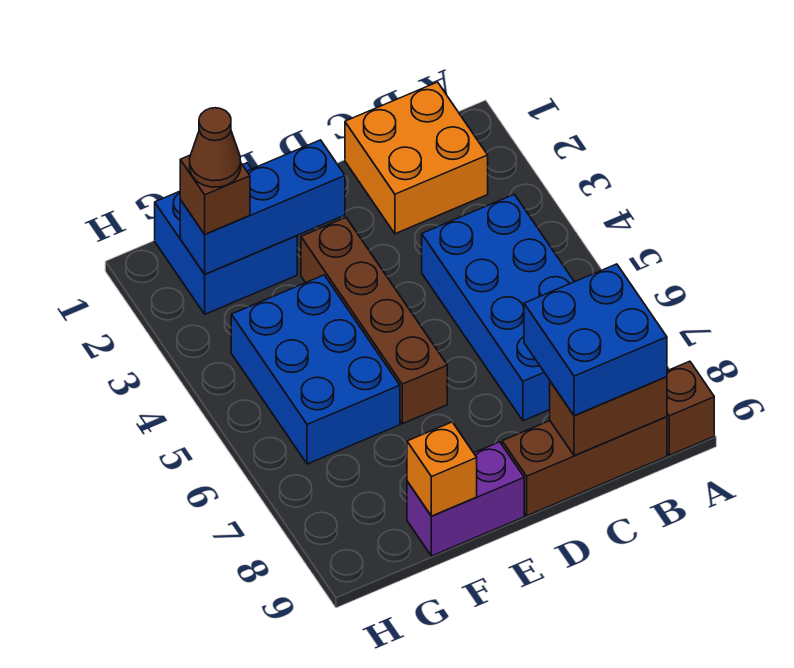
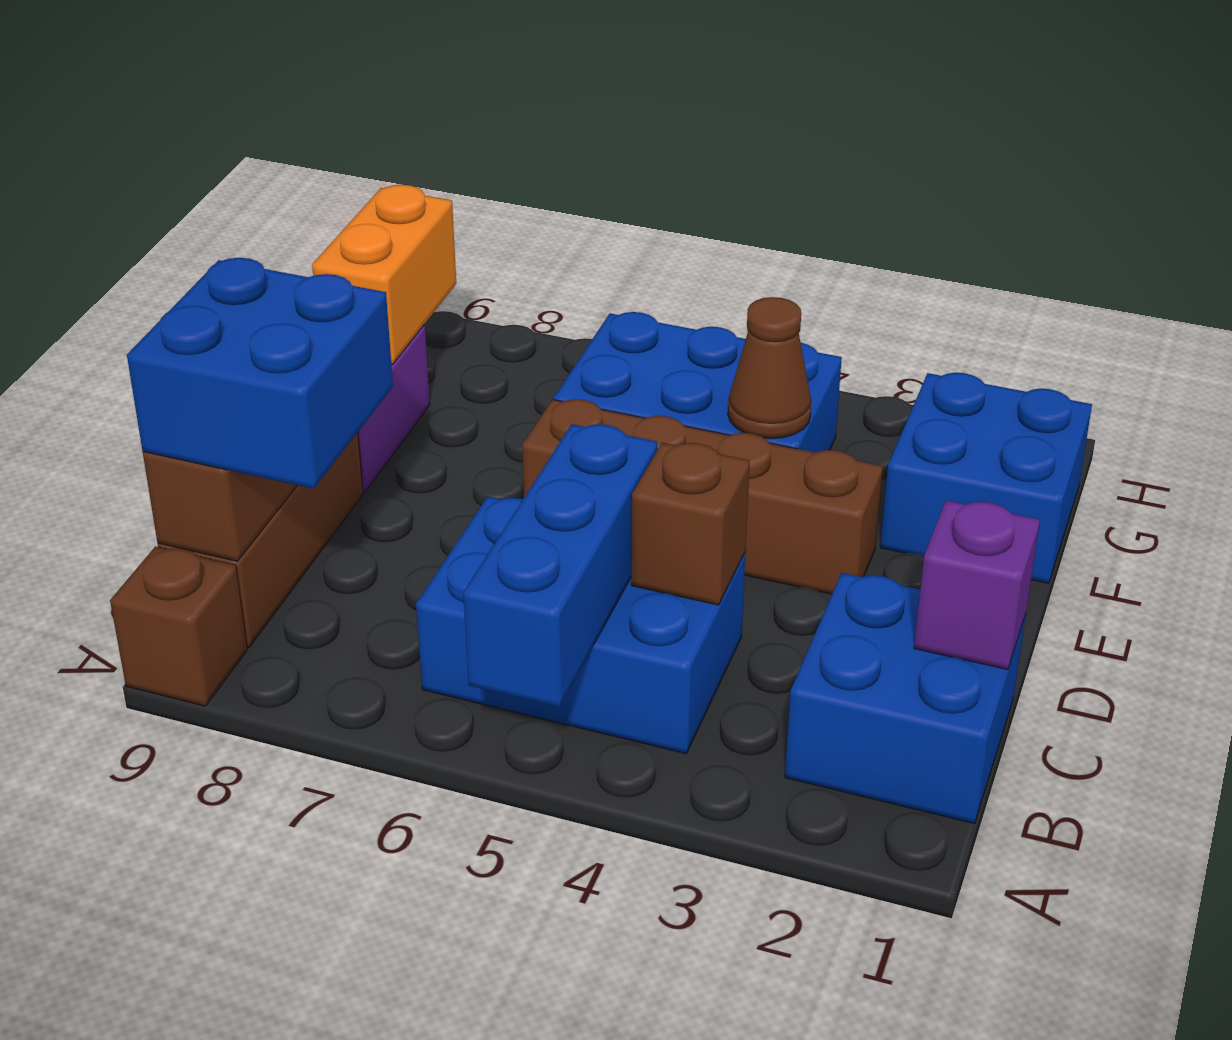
orange brick B1:C2 level 1 -> blue brick B1:C2 level 1
blue brick B4:C7 level 1 -> blue brick B4:C6 level 1
none -> purple brick C1 level 2
blue brick E2:G2 level 2 -> blue brick A5:C5 level 2
orange brick F9 level 2 -> orange brick F9:G9 level 2
brown brick G2 level 3 -> brown brick C4 level 2
brown cone G2 level 4 -> brown cone F4 level 2

